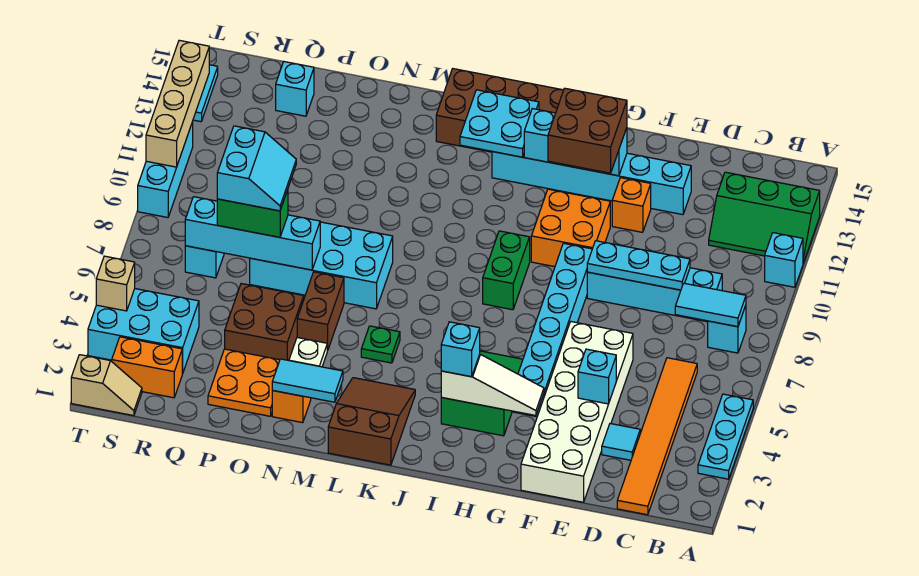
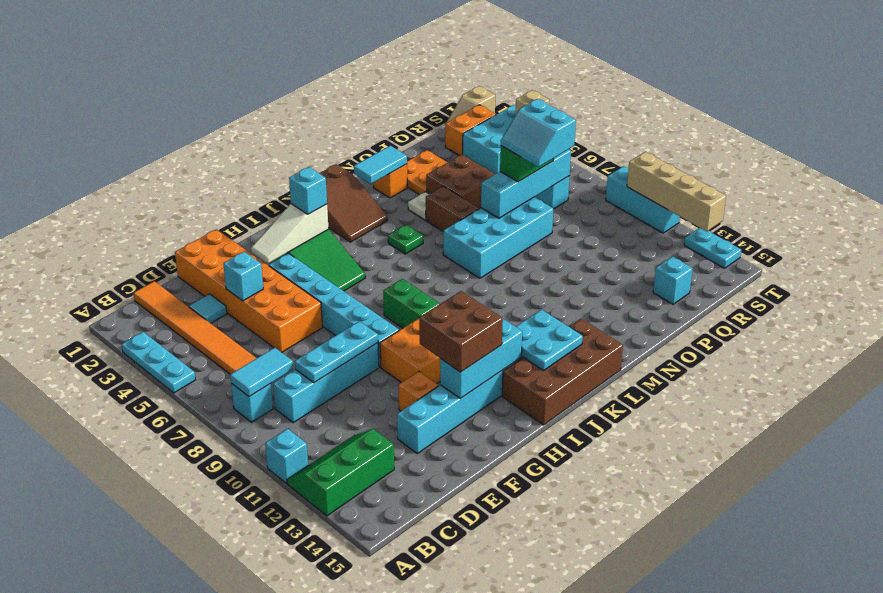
white brick E1:F6 level 1 -> orange brick E1:F6 level 1

